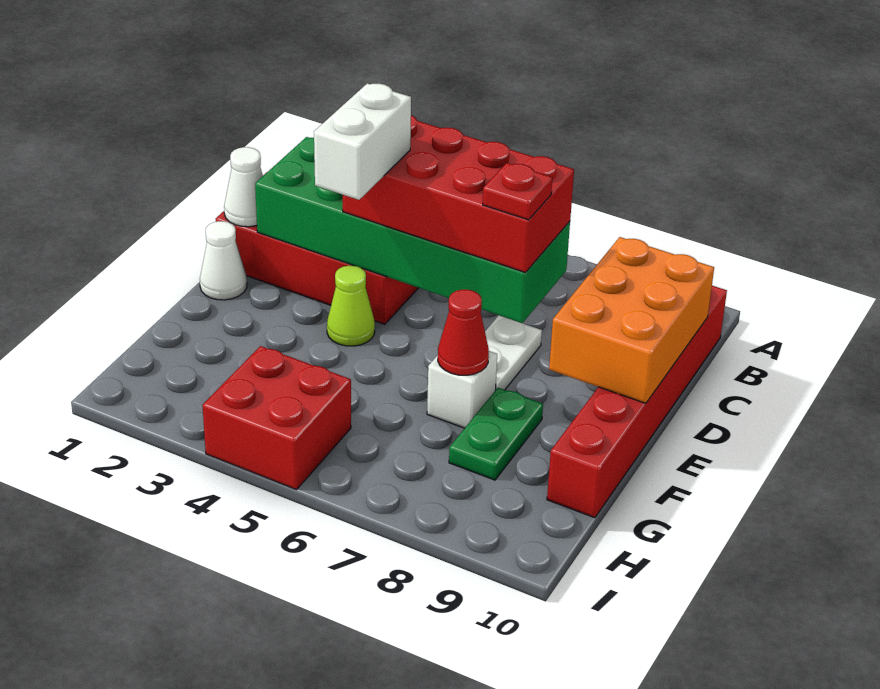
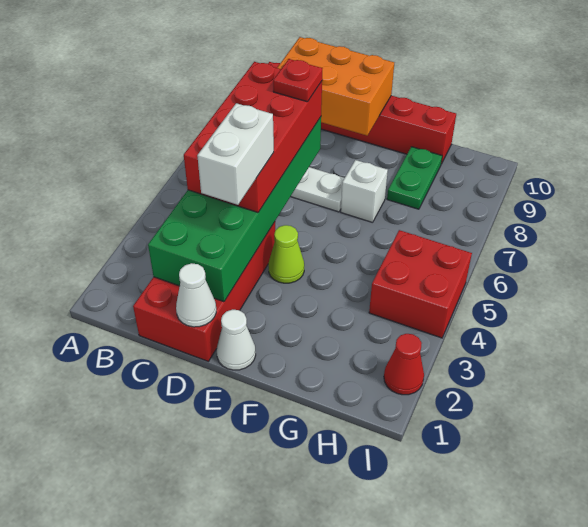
white brick D4:E4 level 4 -> white brick D3:D4 level 4
red cone F7 level 2 -> red cone I2 level 1
green plate F8:G8 level 1 -> green plate G8:G9 level 1

